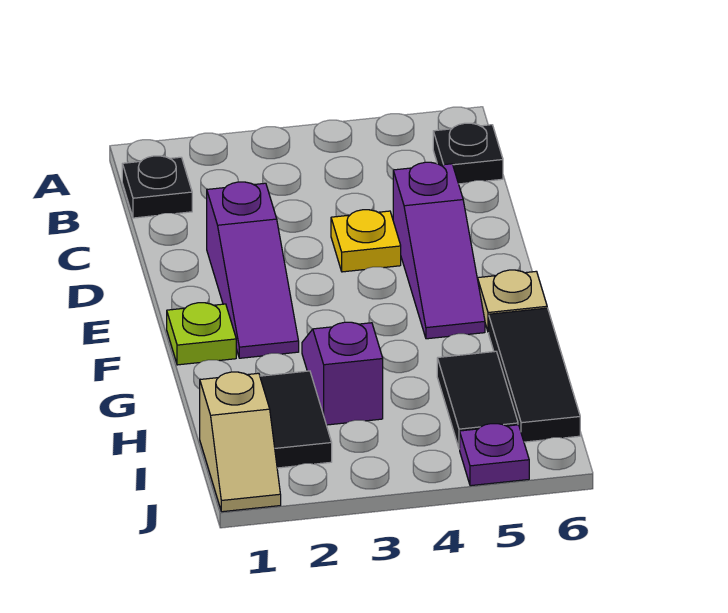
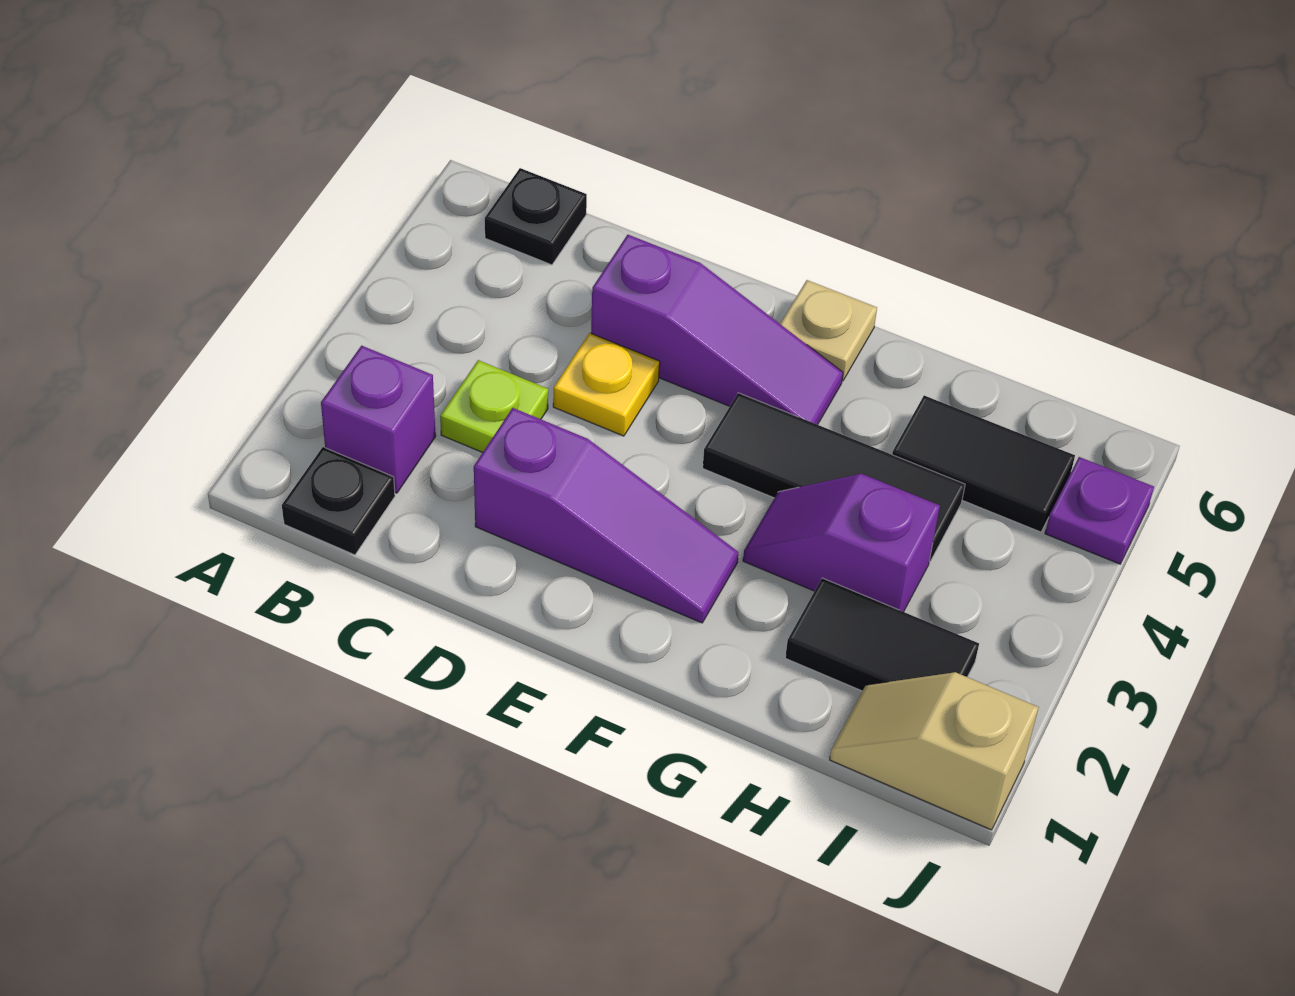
none -> purple brick B2 level 1
lime plate F1 level 1 -> lime plate C3 level 1
black tile G6:I6 level 1 -> black tile F4:H4 level 1
tan slope I1:J1 level 1 top I -> tan slope I1:J1 level 1 top J

